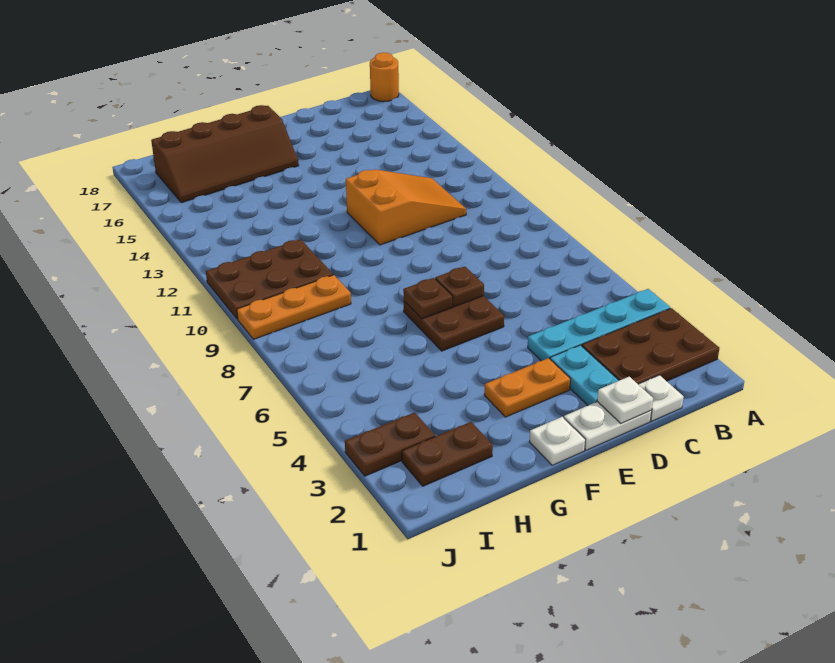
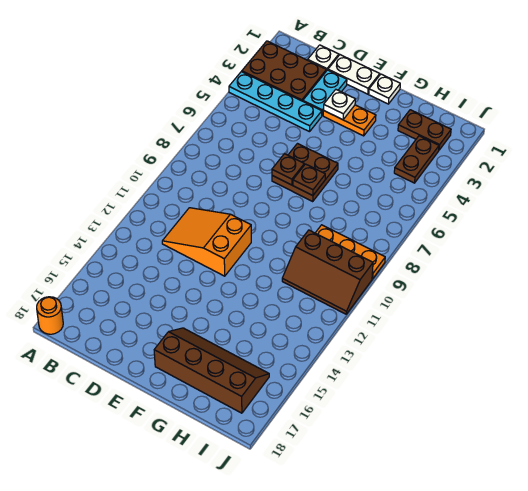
white plate D1 level 2 -> white plate E3 level 2
brown plate H10:J11 level 1 -> brown slope H10:J11 level 1 top 10
brown plate I3:J3 level 1 -> brown plate I3:I4 level 1

